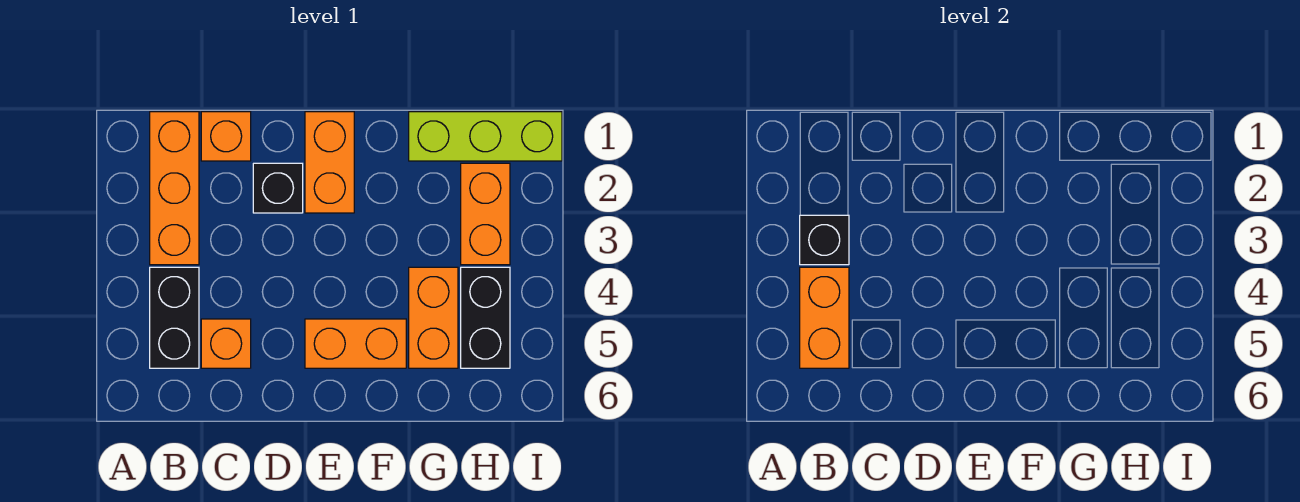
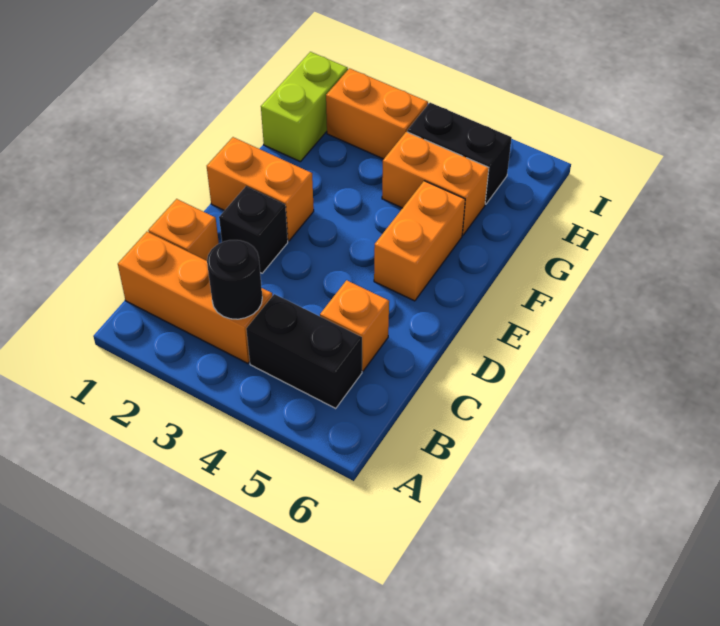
black brick B3 level 2 -> black round brick B3 level 2
orange brick B4:B5 level 2 -> none
lime brick G1:I1 level 1 -> lime brick G1:H1 level 1

